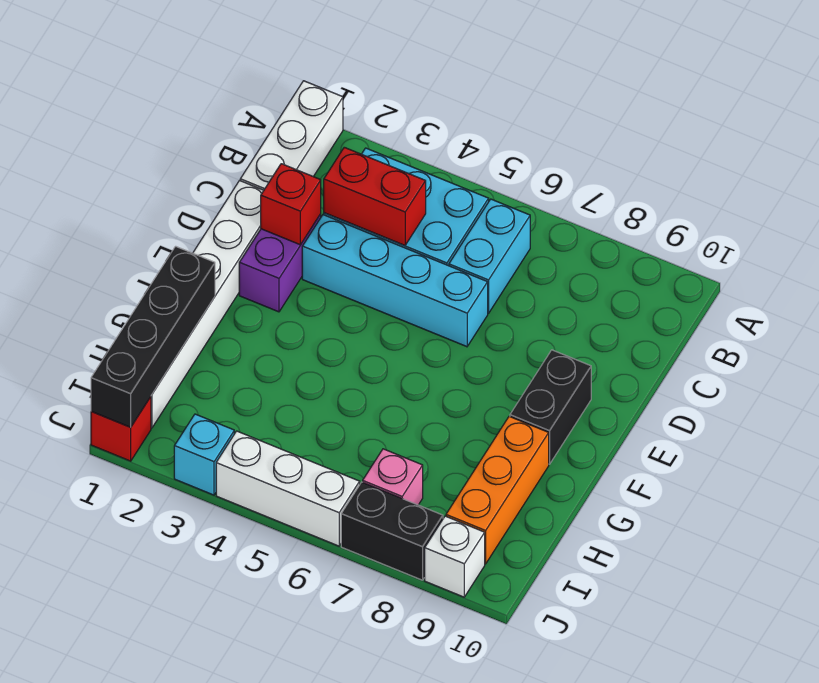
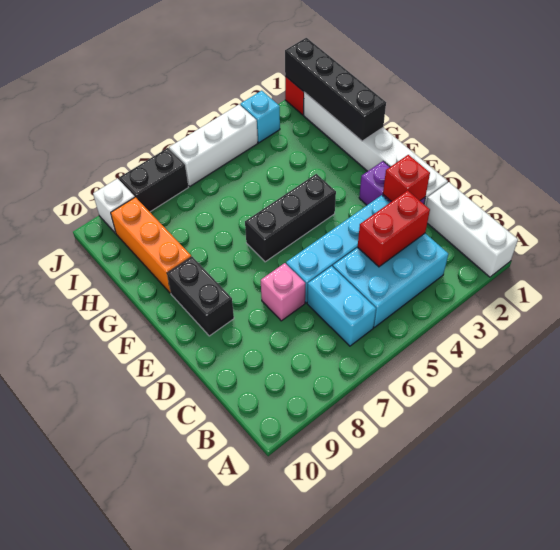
none -> black brick F4:F6 level 1
pink brick I7 level 1 -> pink brick D7 level 1

